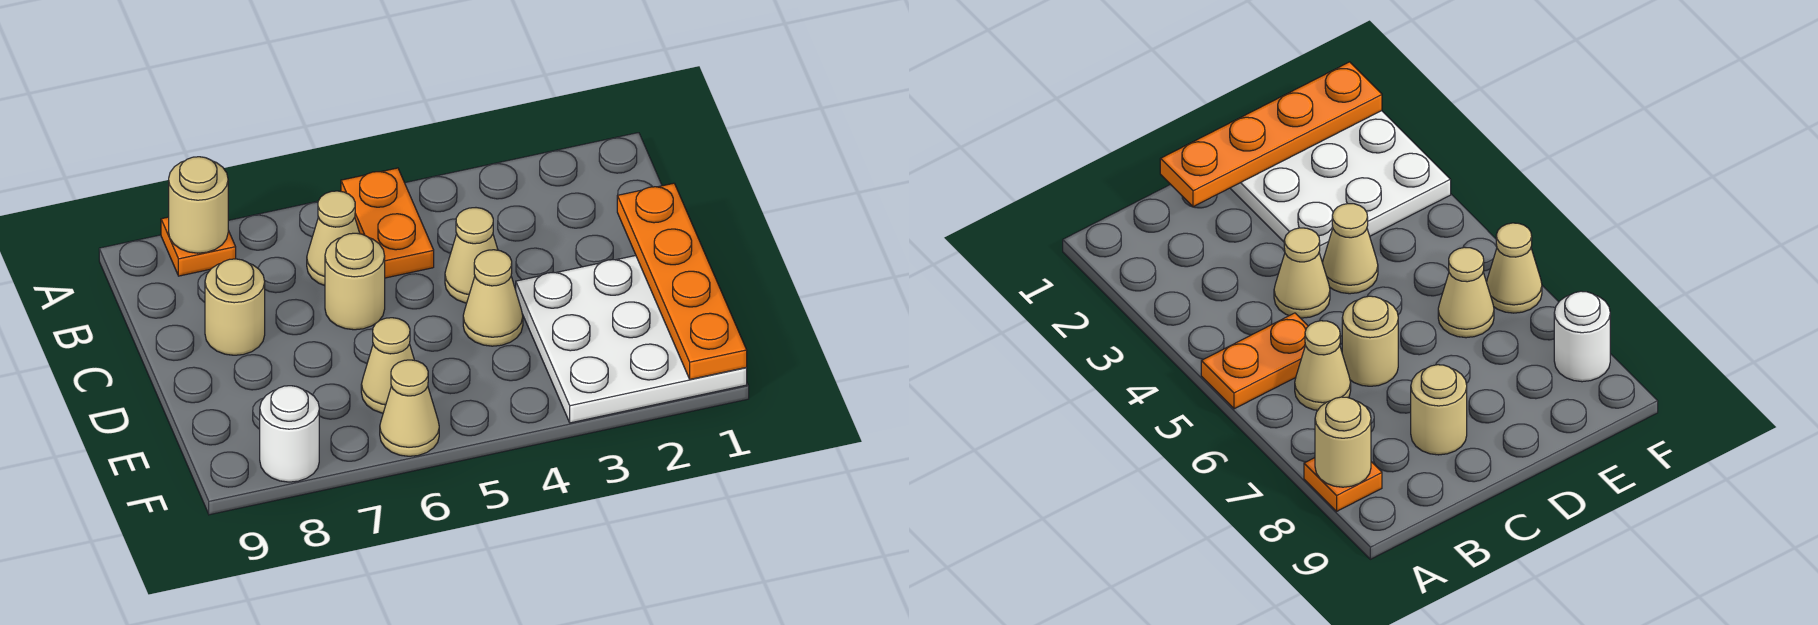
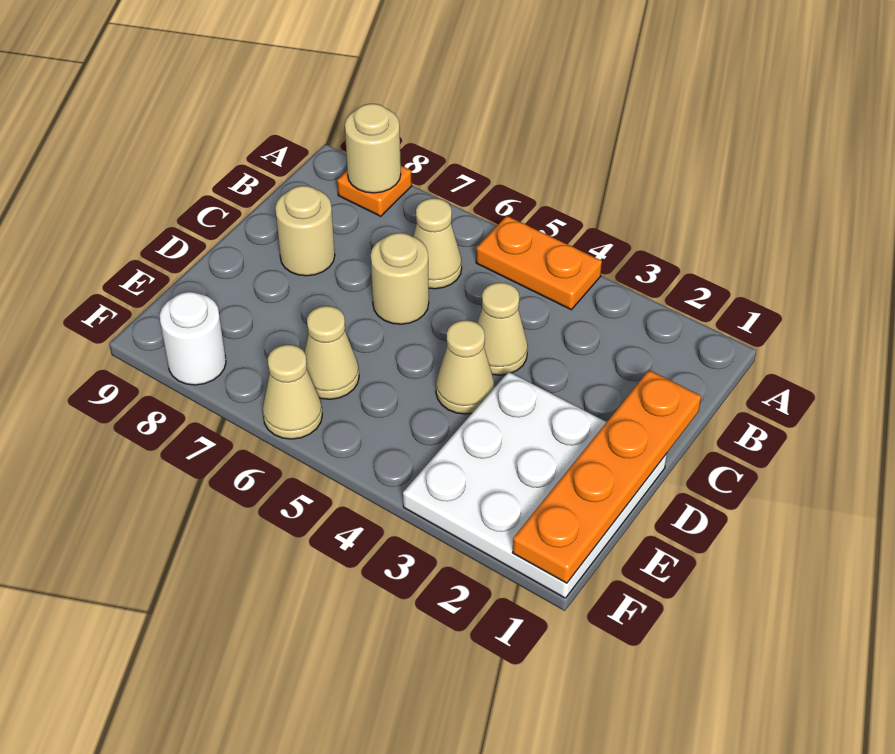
orange plate A5:B5 level 1 -> orange plate A4:A5 level 1

